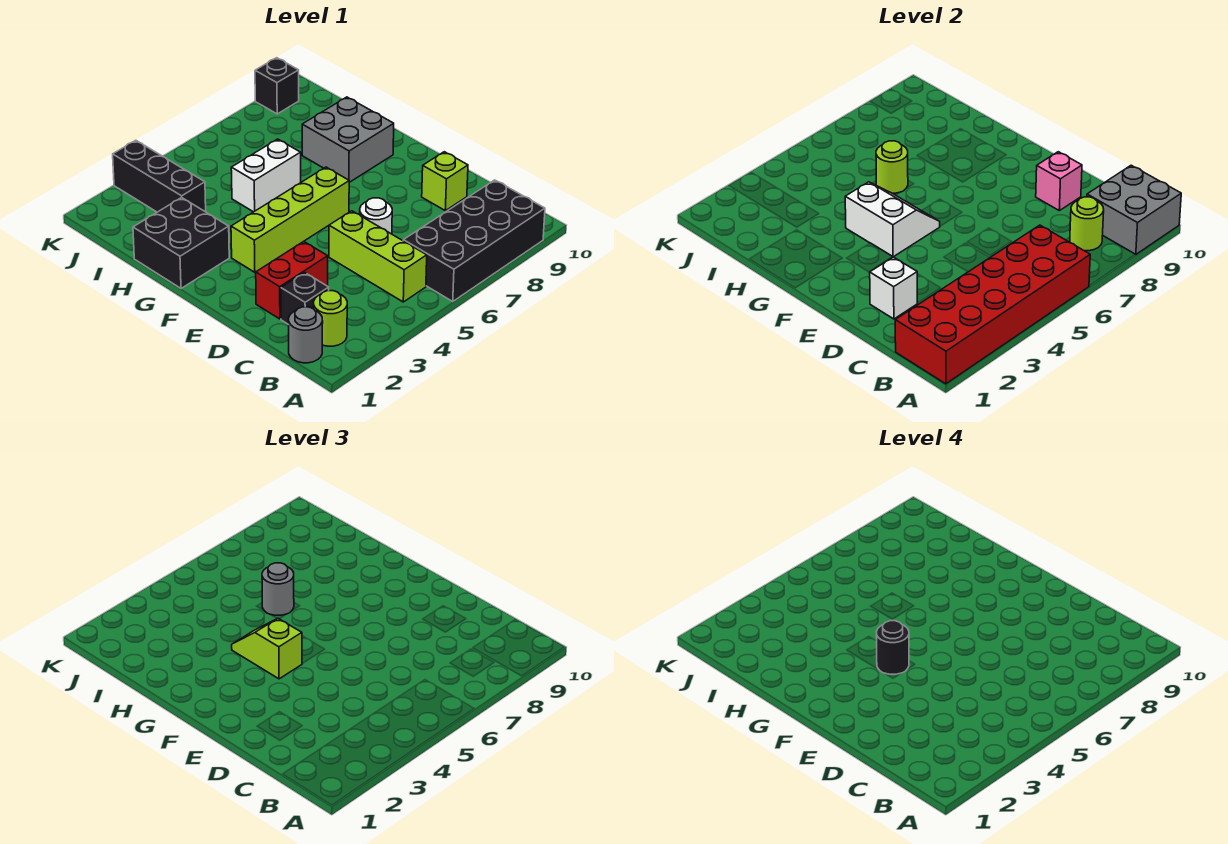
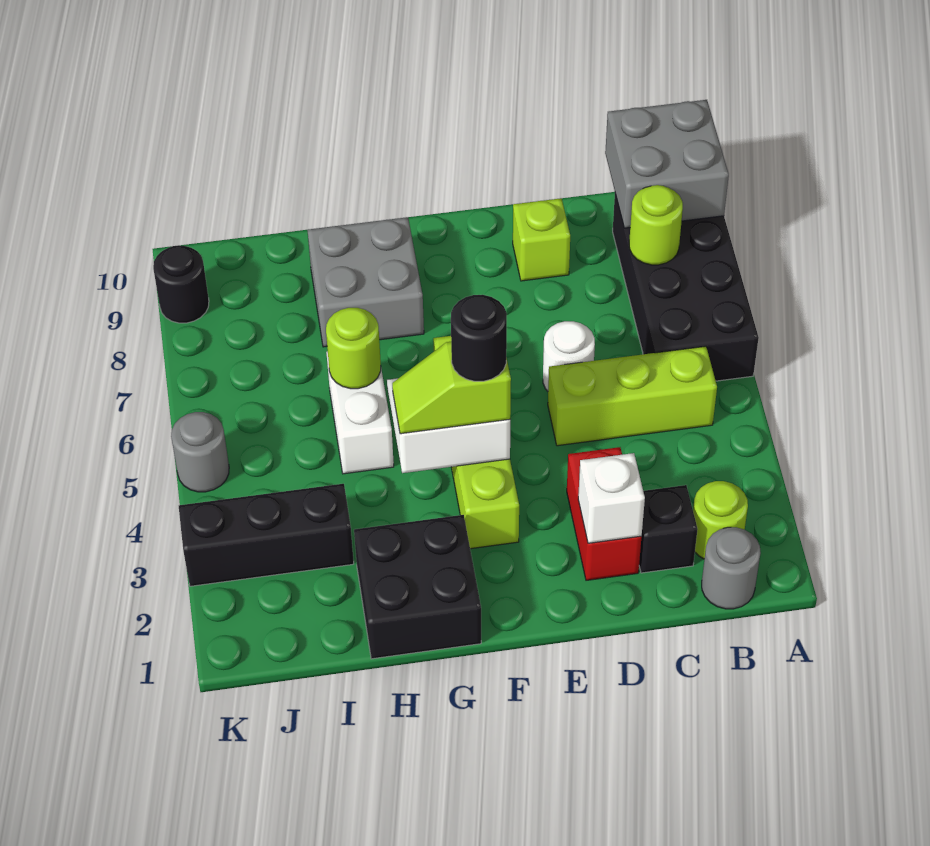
red brick A1:B6 level 2 -> none
pink brick D9 level 2 -> none
grey round brick H6 level 3 -> grey round brick K5 level 1
black brick K9 level 1 -> black round brick K9 level 1

